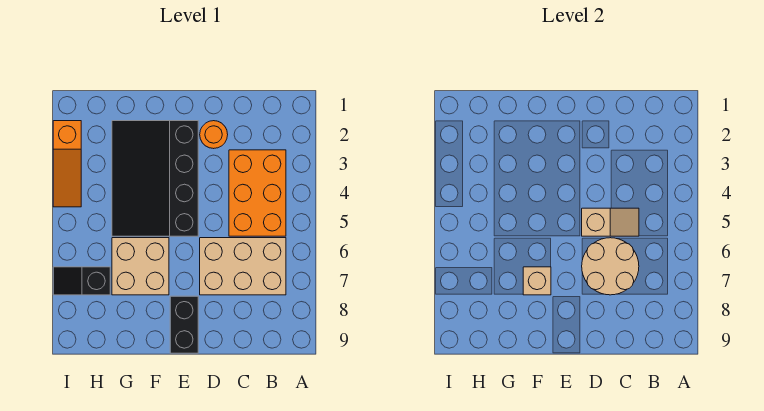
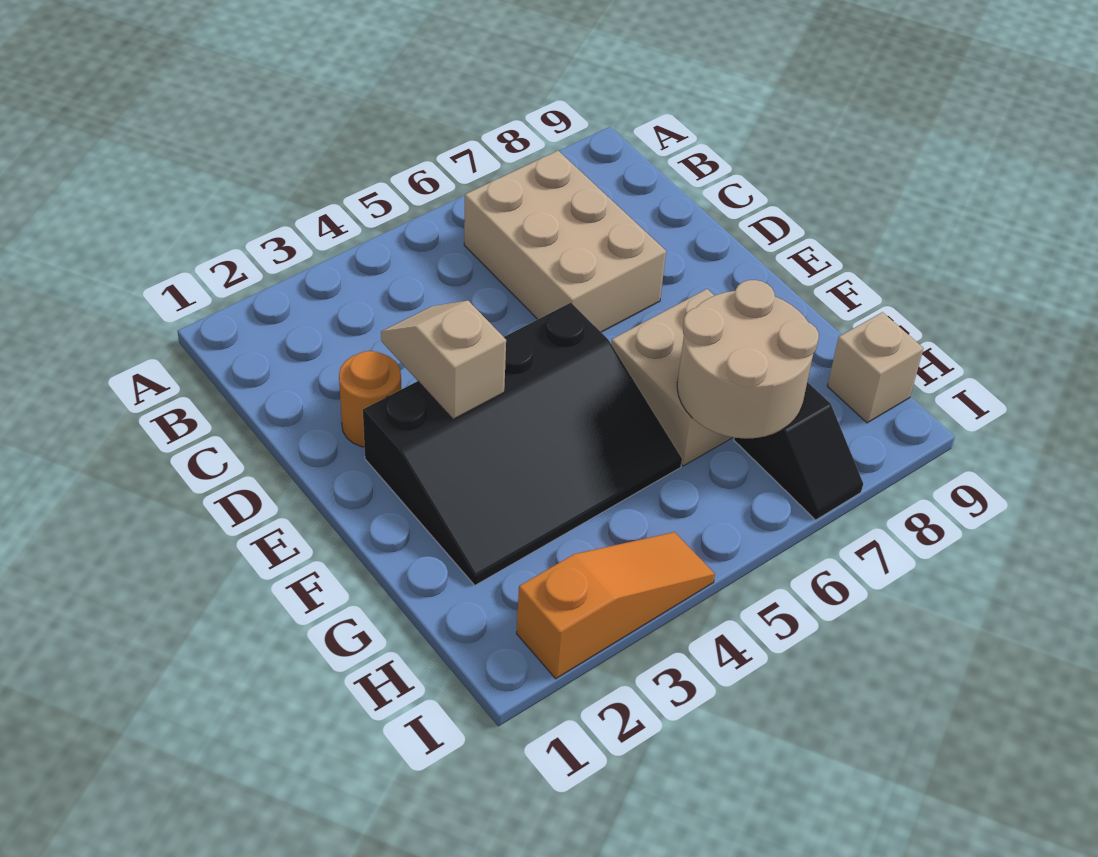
orange brick B3:C5 level 1 -> none
tan slope C5:D5 level 2 top D -> tan slope D3:E3 level 2 top E
tan round brick C6:D7 level 2 -> tan round brick G6:H7 level 2
black brick E8:E9 level 1 -> none
tan brick F7 level 2 -> tan brick H9 level 1

